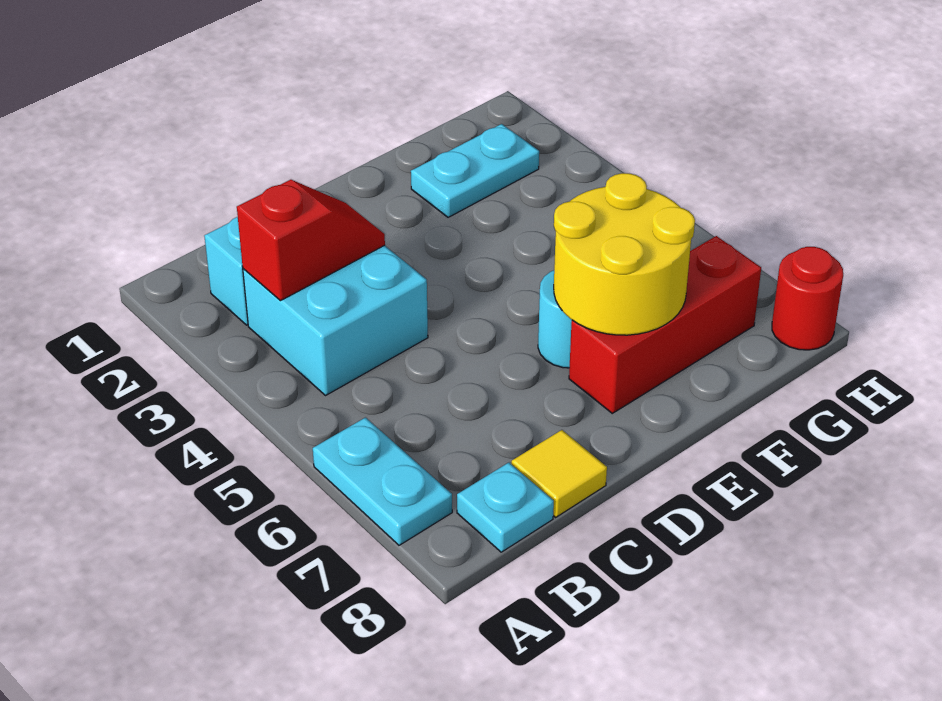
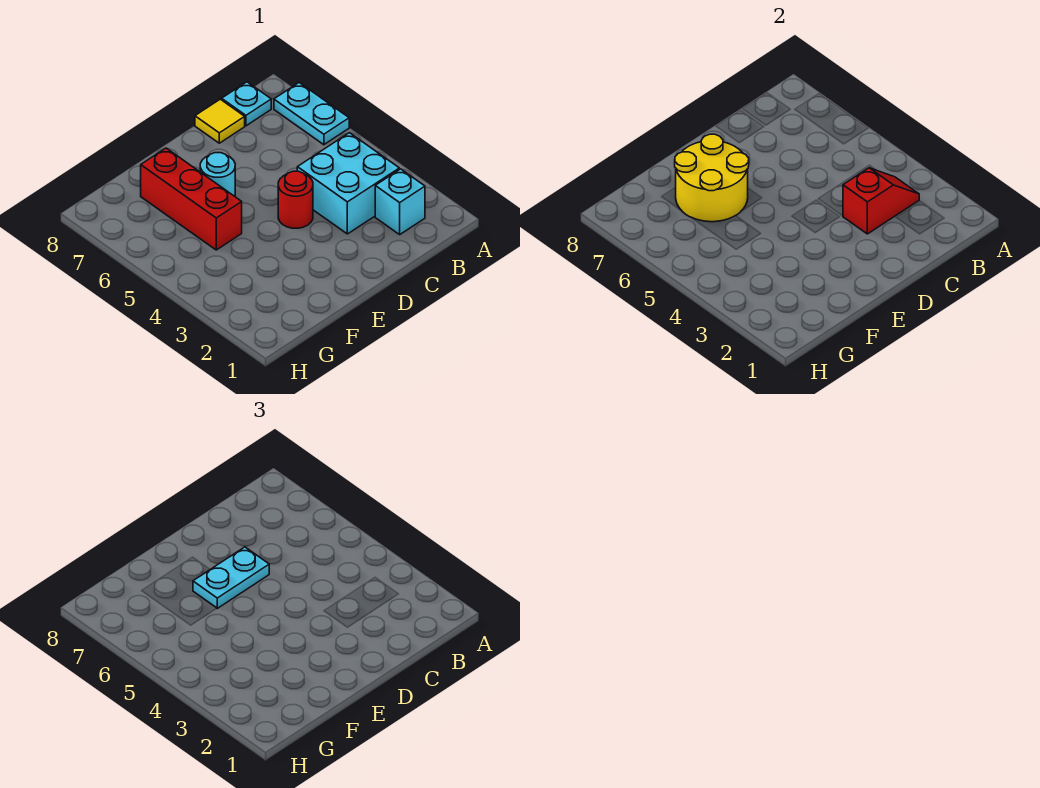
red slope B3:C3 level 2 top B -> red slope B3:C3 level 2 top C
red brick E7:G7 level 1 -> red brick F5:F7 level 1
cyan plate F2:G2 level 1 -> cyan plate D6:E6 level 3
red round brick H8 level 1 -> red round brick D4 level 1

